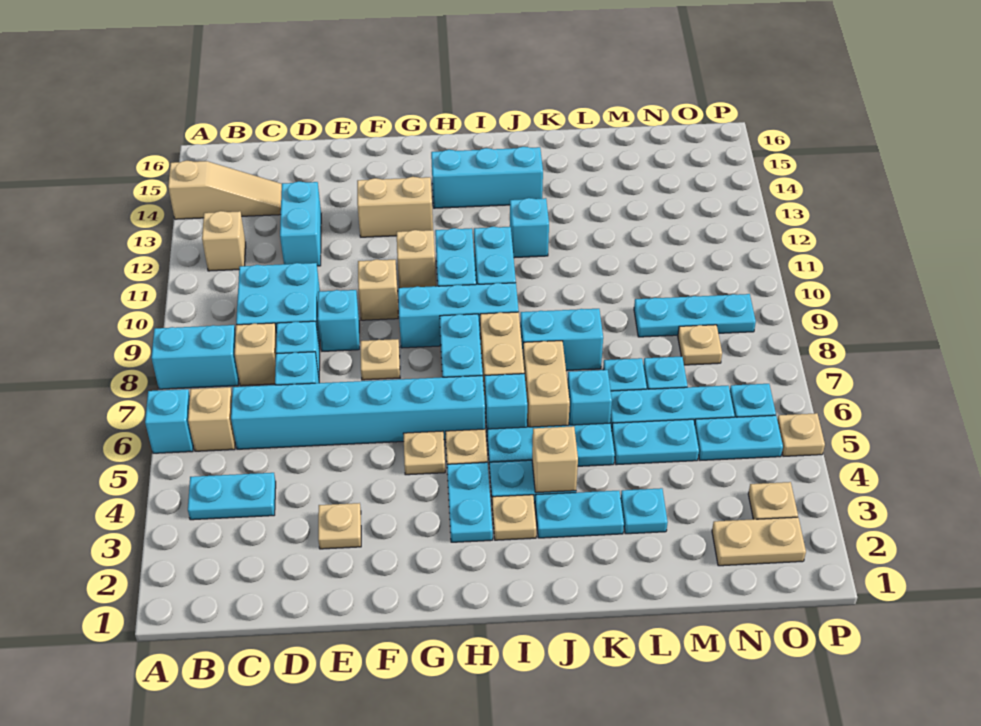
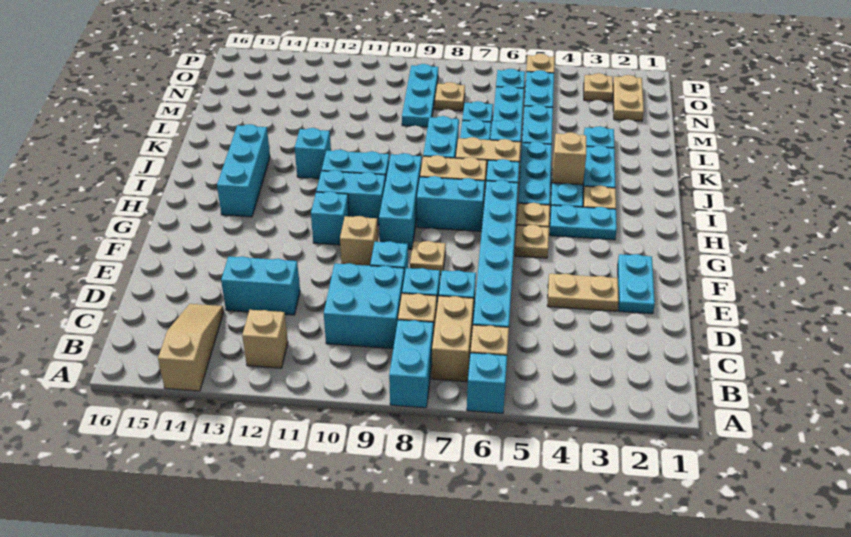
cyan plate B4:C4 level 1 -> cyan plate E2:F2 level 1
tan plate E3 level 1 -> tan plate E3:E4 level 1
tan brick F13:G13 level 1 -> tan brick B7:C7 level 1
tan brick G11 level 1 -> cyan brick G11 level 1

